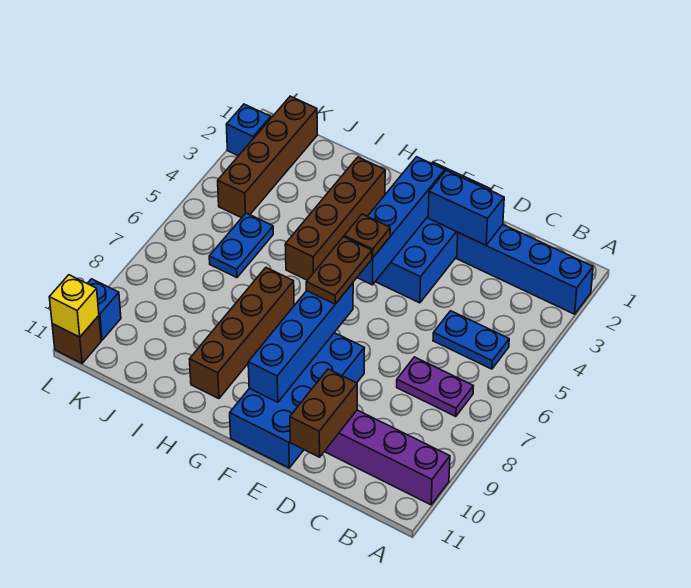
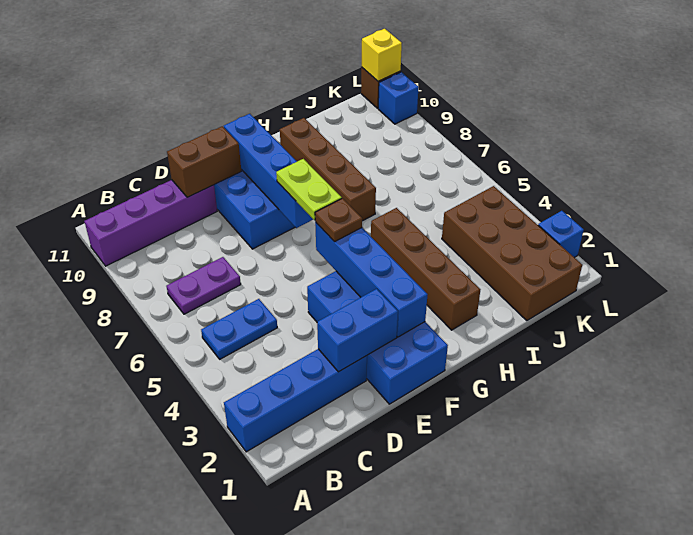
brown brick D10:D11 level 2 -> brown brick D10:E10 level 2
brown plate F6:F7 level 3 -> lime plate F6:F7 level 3
blue plate J5:J6 level 1 -> none
brown brick K1:K4 level 1 -> brown brick J1:K4 level 1

